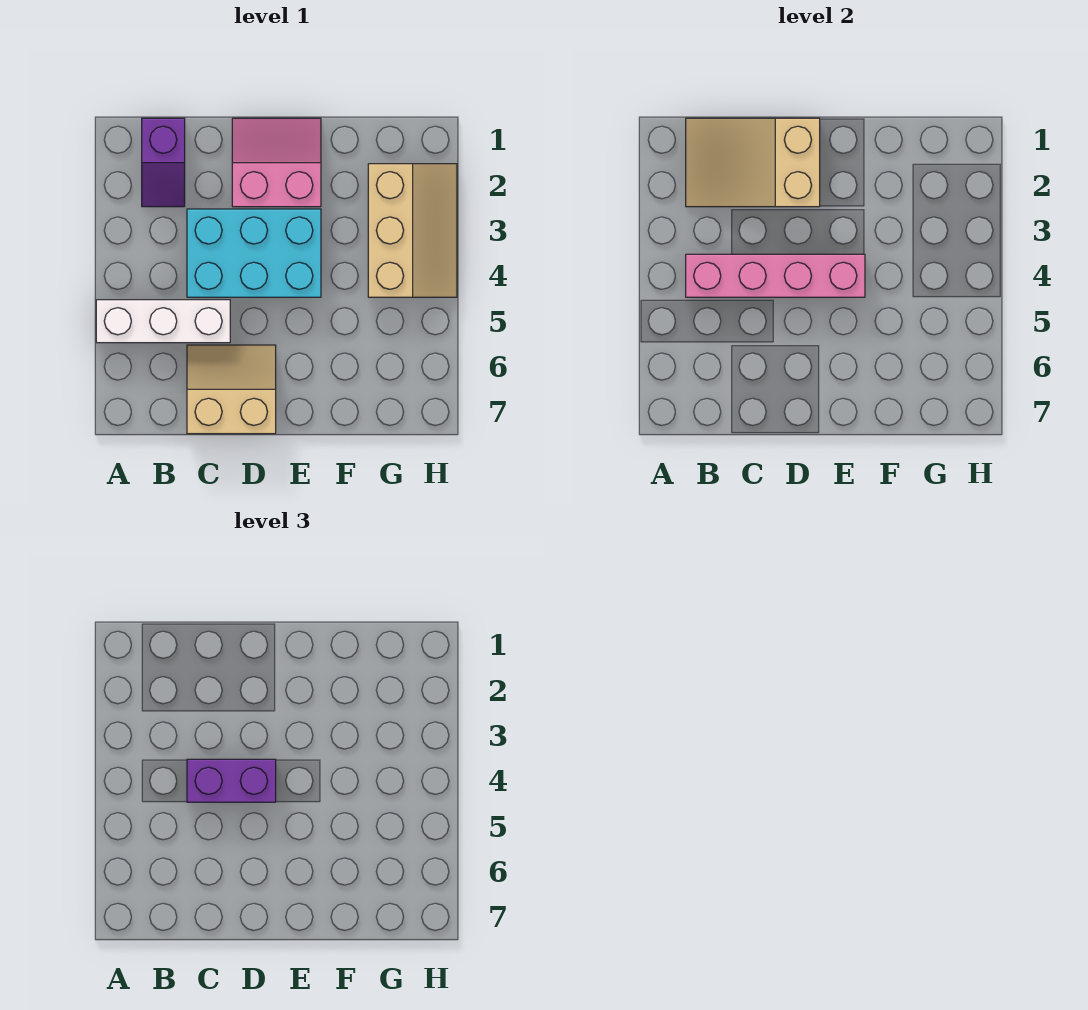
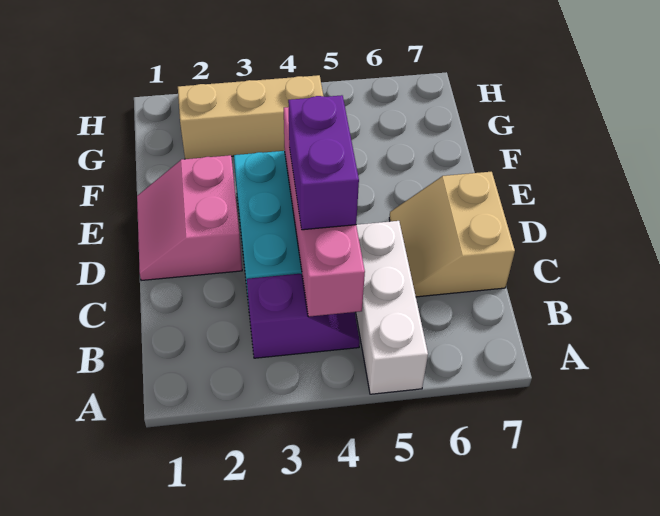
purple slope B1:B2 level 1 top 1 -> purple slope B3:B4 level 1 top 3
tan slope B1:D2 level 2 top D -> none

